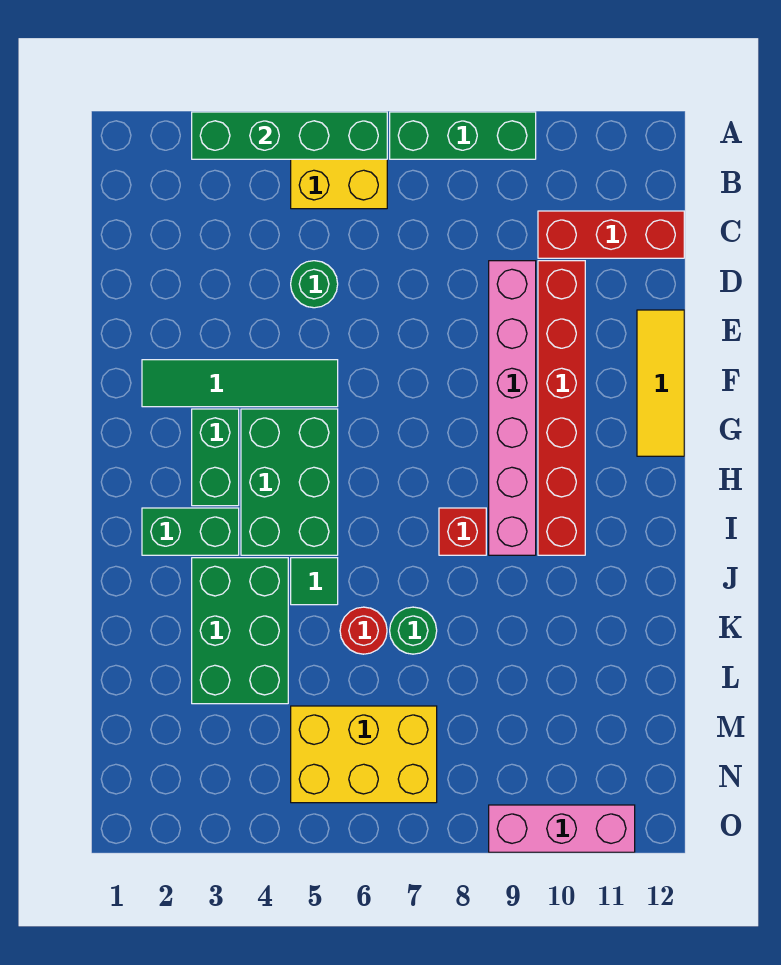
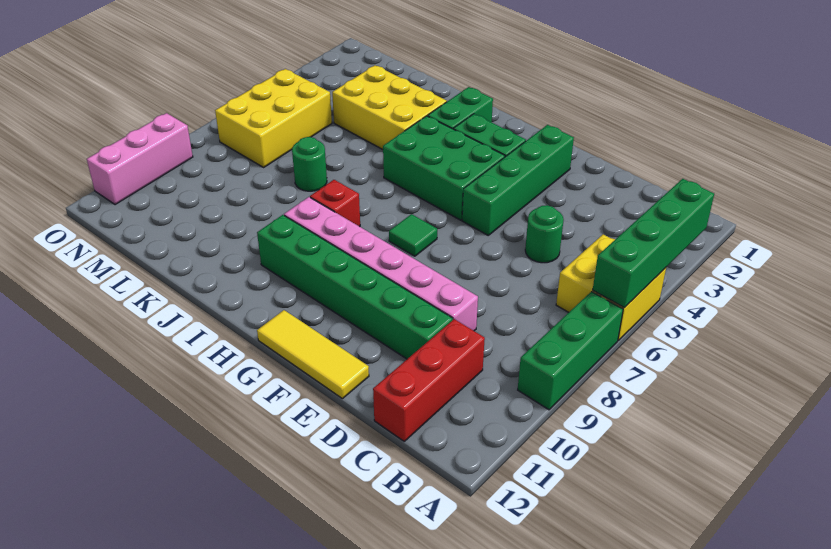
red brick D10:I10 level 1 -> green brick D10:I10 level 1
green tile F2:F5 level 1 -> green brick F2:F5 level 1
green brick J3:L4 level 1 -> yellow brick J3:L4 level 1
green tile J5 level 1 -> green tile G7 level 1
red round brick K6 level 1 -> none

